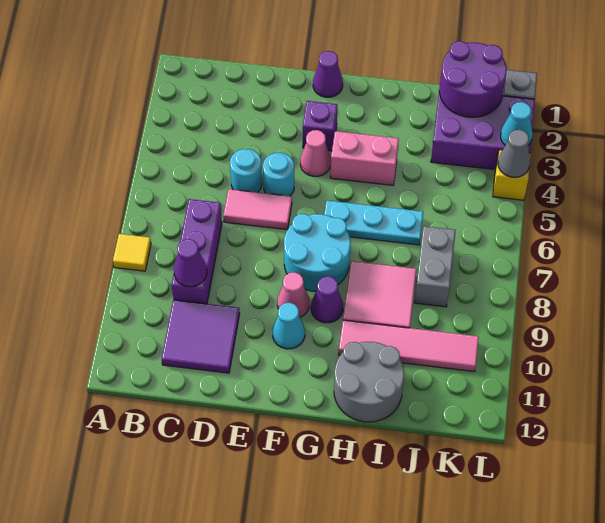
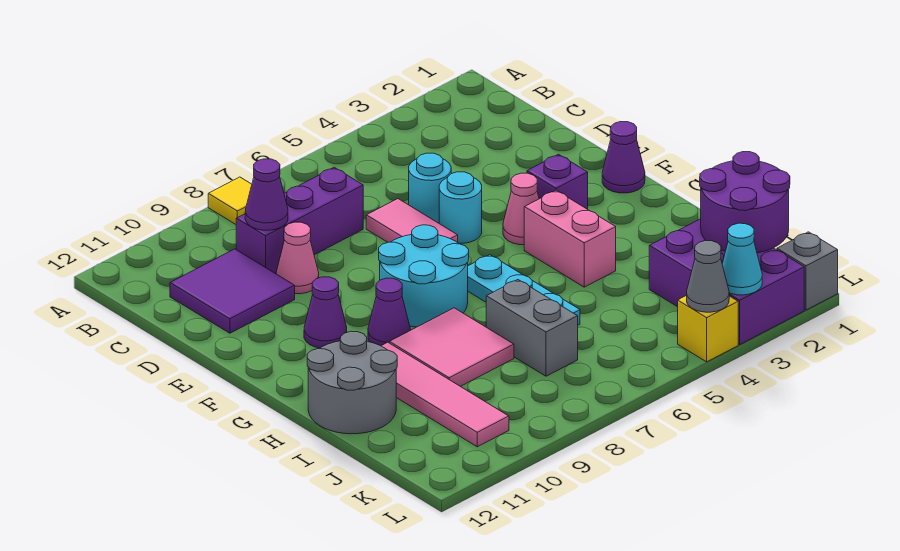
pink cone F9 level 1 -> pink cone D9 level 1
cyan cone F10 level 1 -> purple cone F10 level 1
grey brick J7:J8 level 1 -> grey brick I7:J7 level 1

